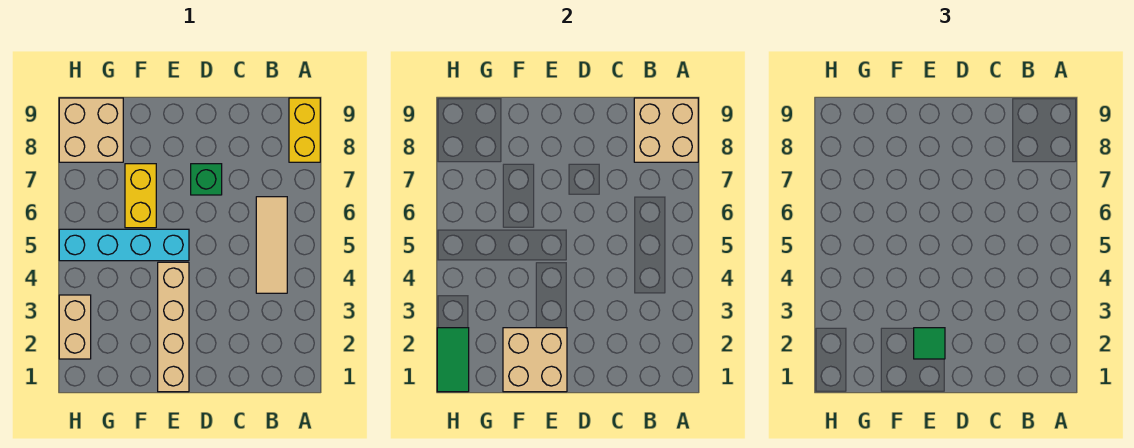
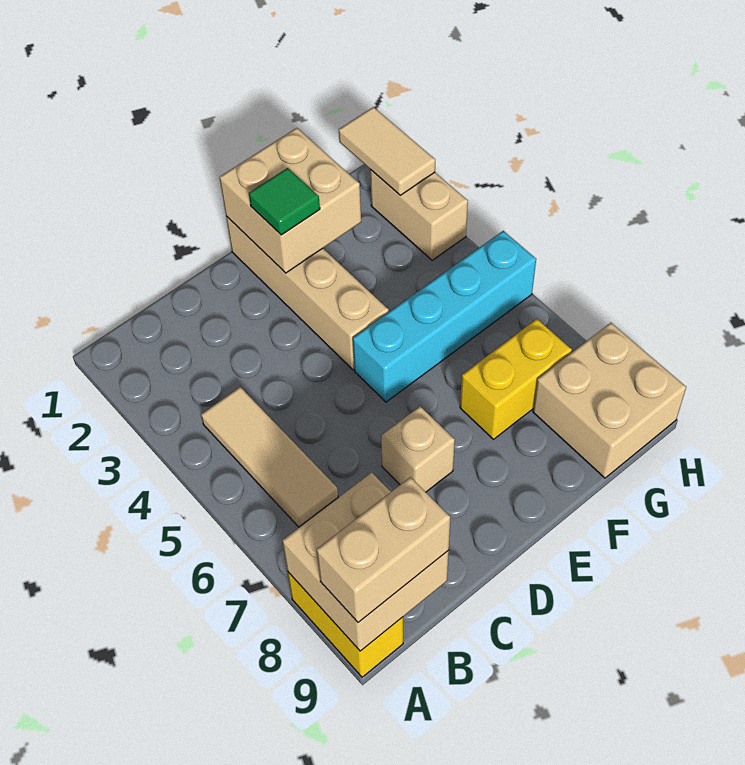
none -> tan brick A9:B9 level 3
green brick D7 level 1 -> tan brick D7 level 1
yellow brick F6:F7 level 1 -> yellow brick F7:G7 level 1
green tile H1:H2 level 2 -> tan tile H1:H2 level 2

